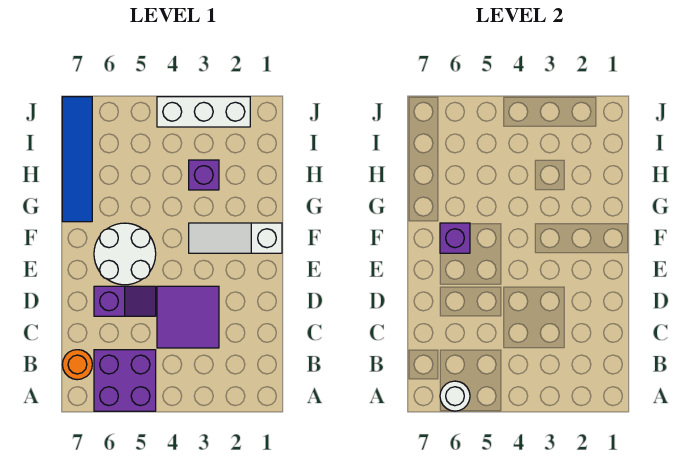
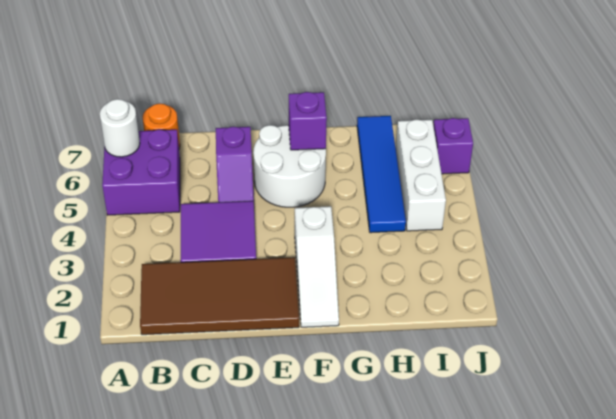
none -> brown tile B1:E2 level 1
white slope F1:F3 level 1 top 1 -> white slope F1:F3 level 1 top 3
blue tile G7:J7 level 1 -> blue tile H4:H7 level 1
purple brick H3 level 1 -> purple brick J6 level 1
white brick J2:J4 level 1 -> white brick I4:I6 level 1

